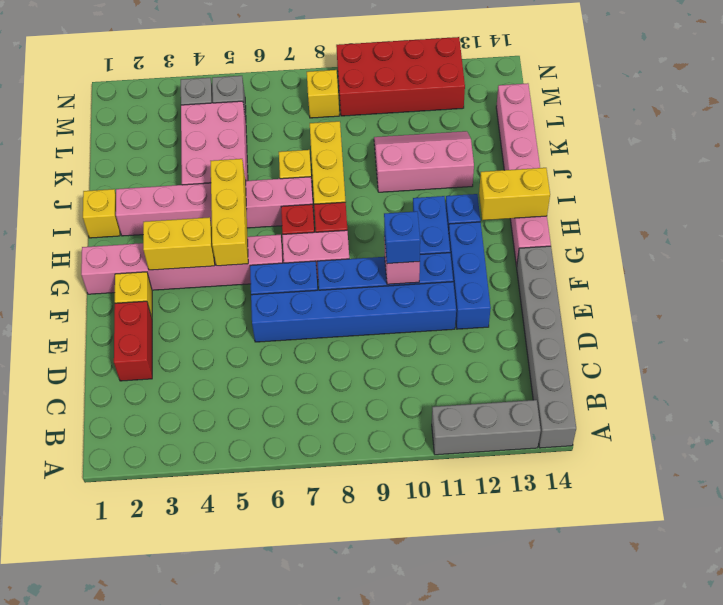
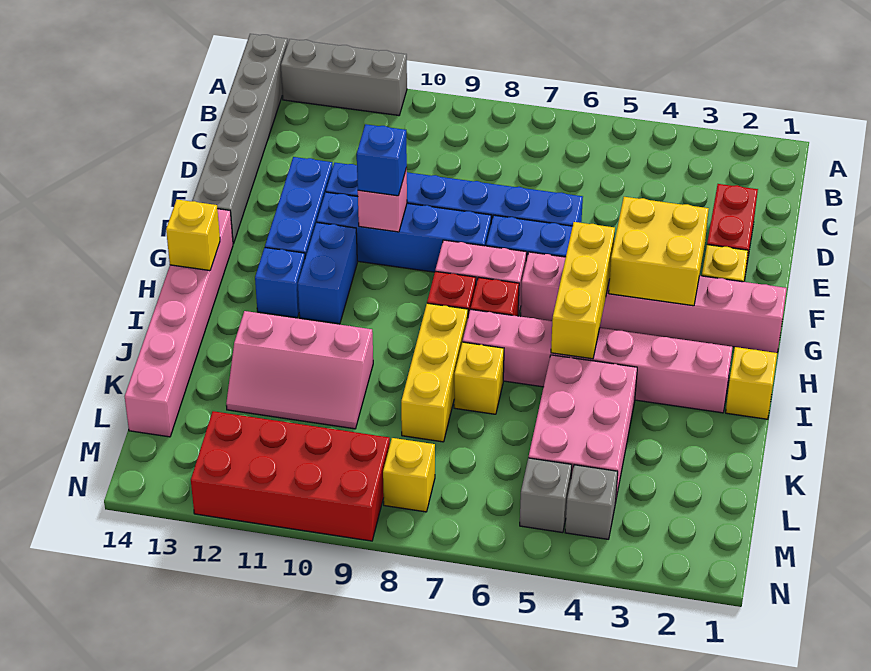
yellow brick G3:G4 level 2 -> yellow brick F3:G4 level 2
yellow brick H13:H14 level 2 -> yellow brick H14 level 2

